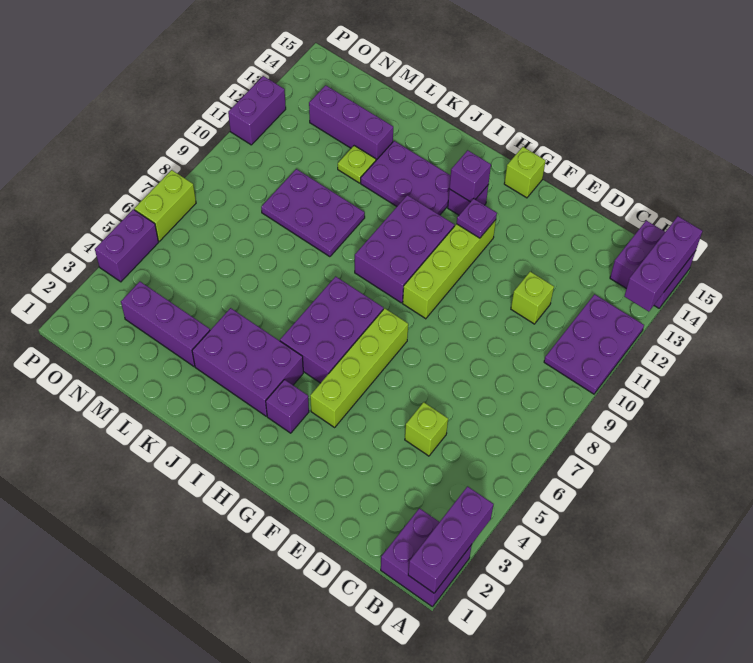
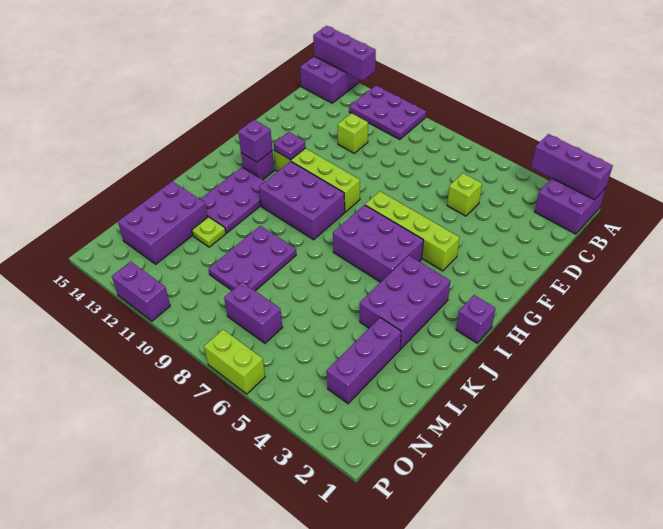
lime brick G15 level 1 -> none
purple brick H3 level 1 -> purple brick I1 level 1
purple brick L13:N13 level 1 -> purple brick L13:N14 level 1
purple brick P4:P5 level 1 -> purple brick N7:N8 level 1

